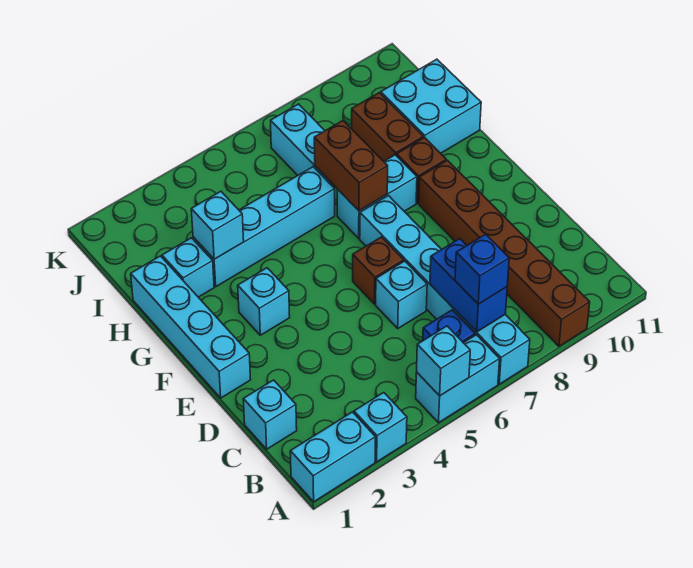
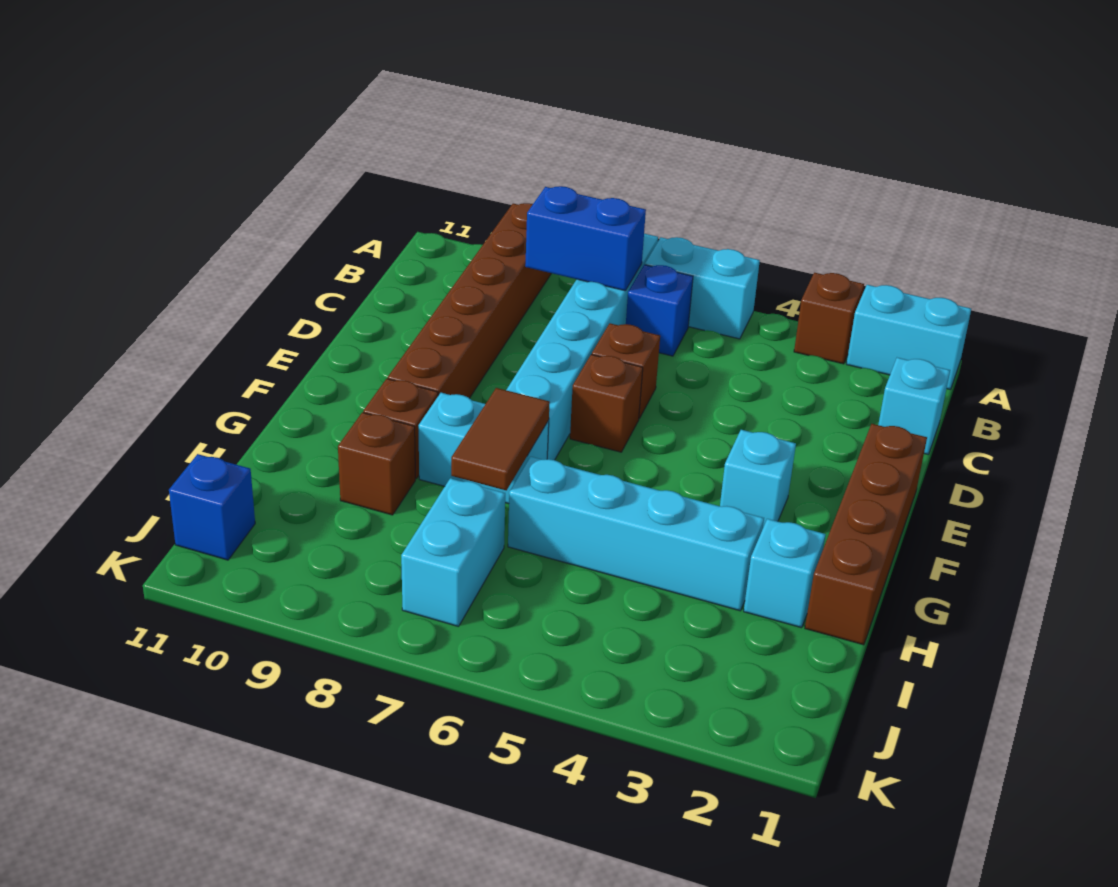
cyan brick A3 level 1 -> brown brick A3 level 1
cyan brick A5 level 2 -> none
blue brick B7:C7 level 2 -> blue brick B7:B8 level 2
blue brick B7 level 3 -> blue brick J11 level 1
cyan brick D6 level 1 -> brown brick D6 level 1
cyan brick E1:H1 level 1 -> brown brick E1:H1 level 1
brown brick G7:H7 level 2 -> brown tile G7:H7 level 2
cyan brick H3 level 2 -> none
brown brick H9:I9 level 1 -> brown brick H9 level 1
cyan brick H10:I11 level 1 -> none

